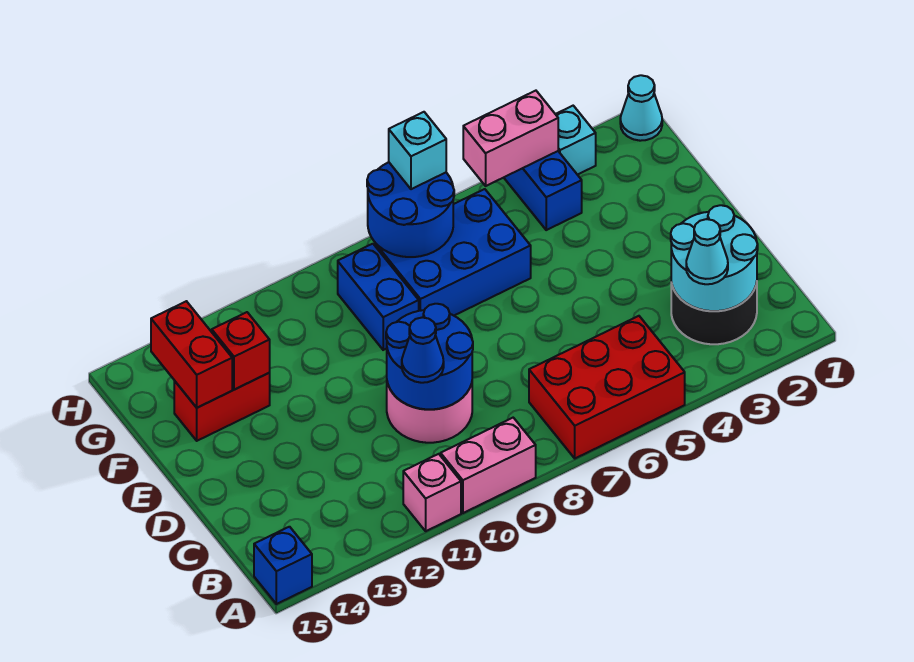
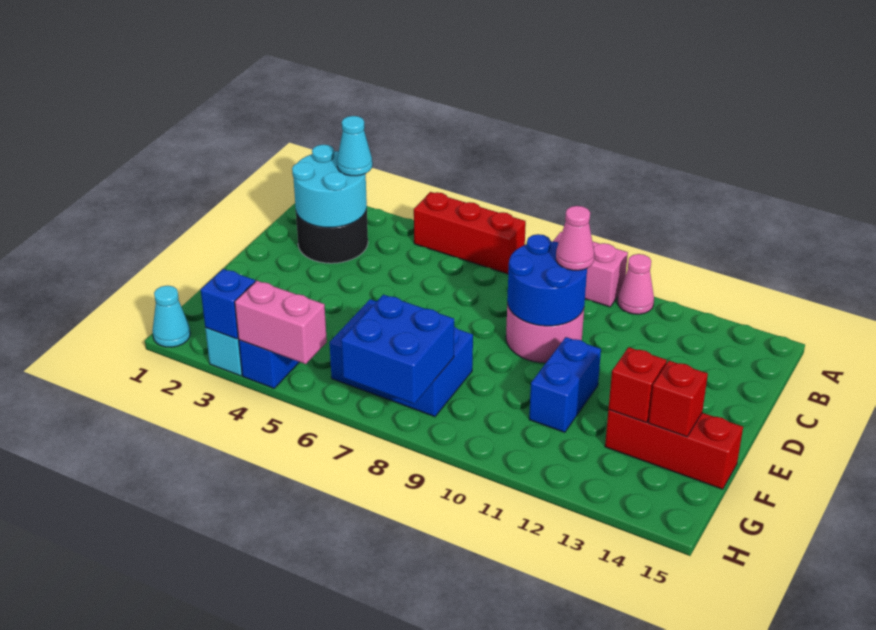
red brick A5:B7 level 1 -> red brick A5:A7 level 1
pink brick A11 level 1 -> pink cone A11 level 1
blue brick A15 level 1 -> blue brick H3 level 2
blue cone C10 level 3 -> pink cone C10 level 3
blue brick F9:G9 level 1 -> blue brick E11:F11 level 1
red brick F13:F14 level 1 -> red brick F13:F15 level 1
red brick F14:G14 level 2 -> red brick F14 level 2
blue round brick G7:H8 level 2 -> blue brick G7:H8 level 2
cyan brick H7 level 3 -> none

